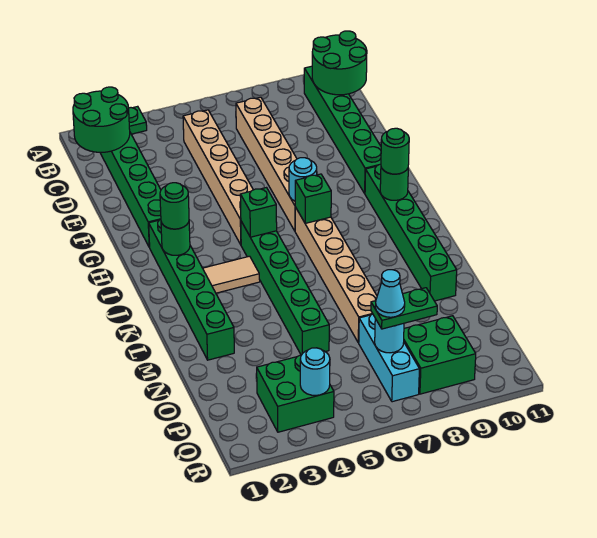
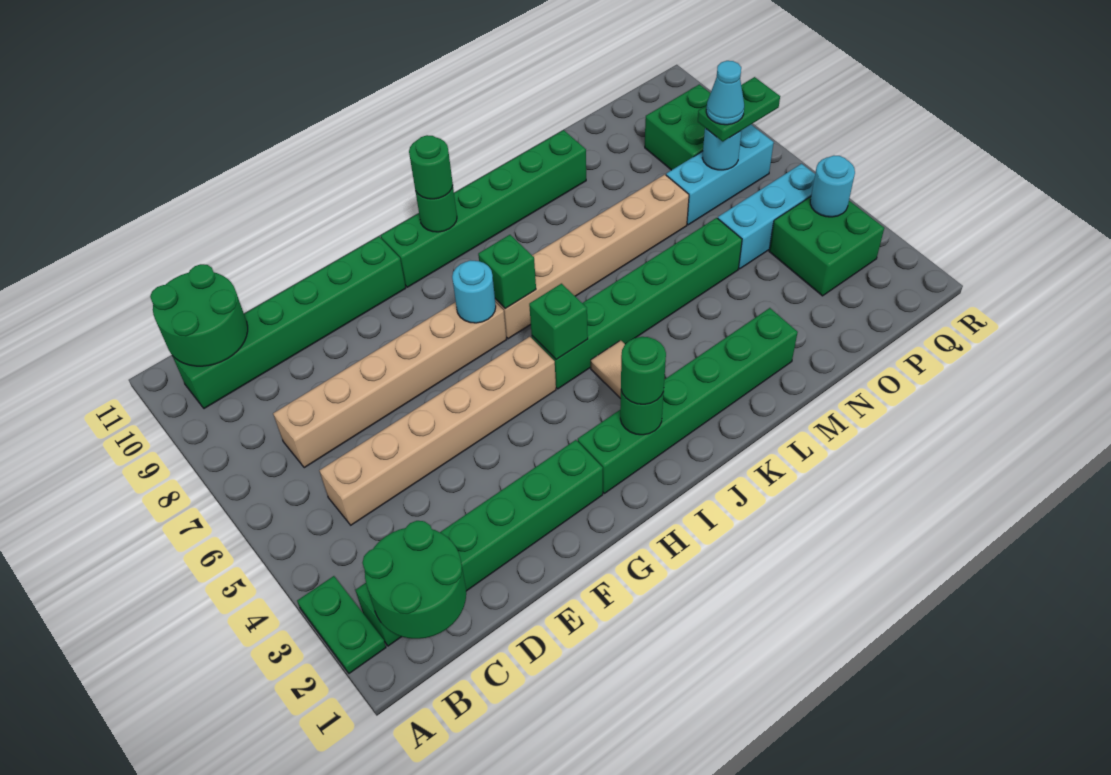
none -> cyan brick O5:Q5 level 1
green plate P7:P8 level 3 -> green plate P7:Q7 level 3

